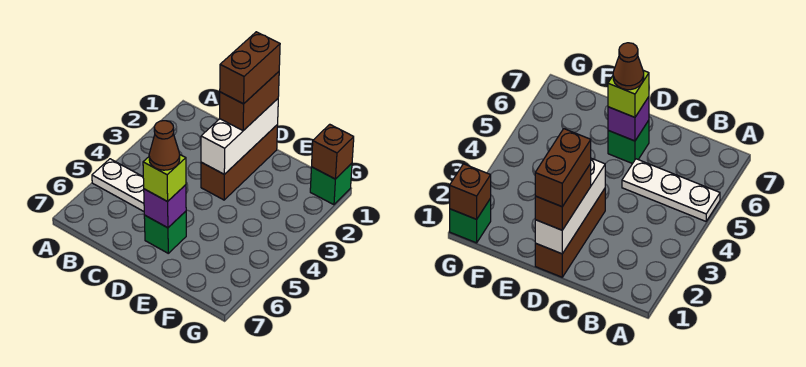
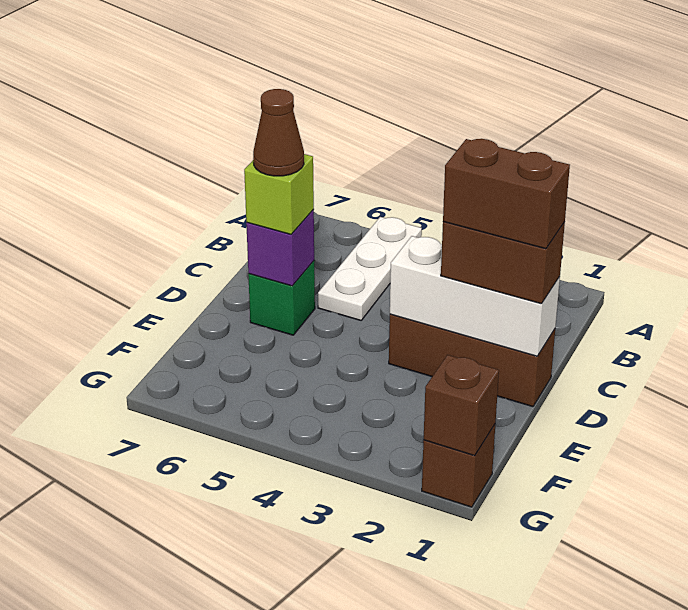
green brick G1 level 1 -> brown brick G1 level 1

